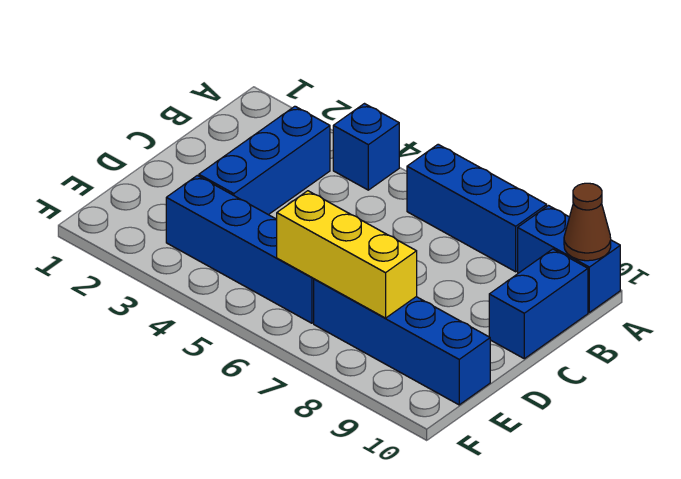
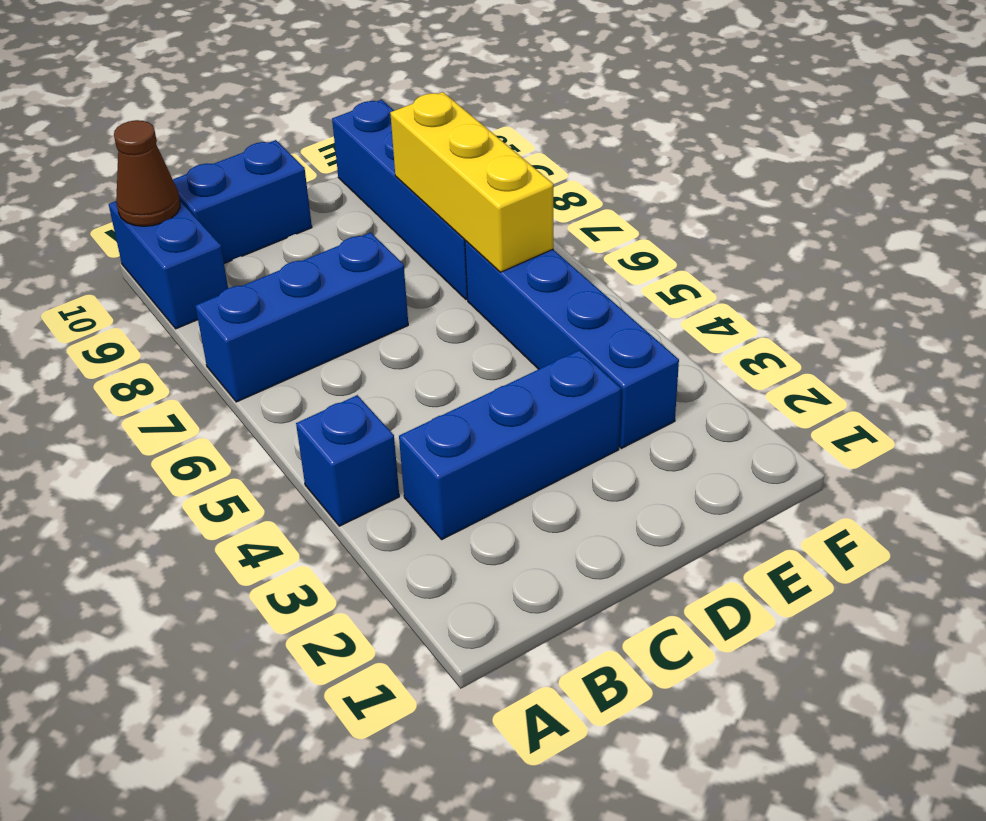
blue brick A6:A8 level 1 -> blue brick A7:C7 level 1

